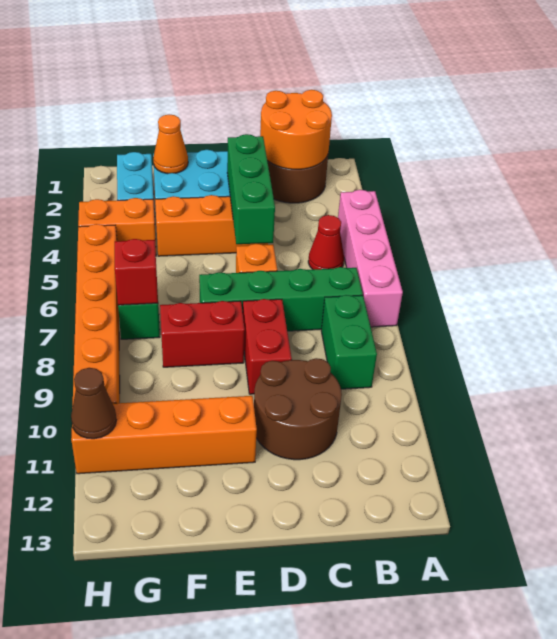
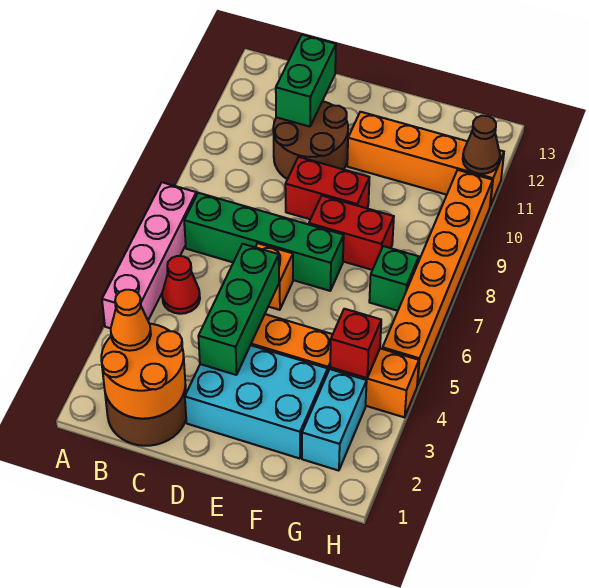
green brick B8:B9 level 1 -> green brick C11:C12 level 2
red brick D8:D9 level 1 -> red brick D9:E9 level 1
orange cone F2 level 2 -> orange cone B2 level 3
red brick G7 level 2 -> red brick G4 level 2

